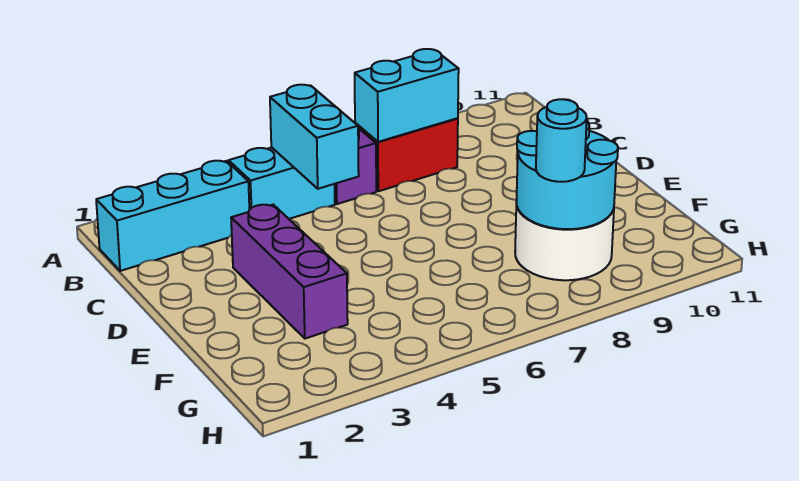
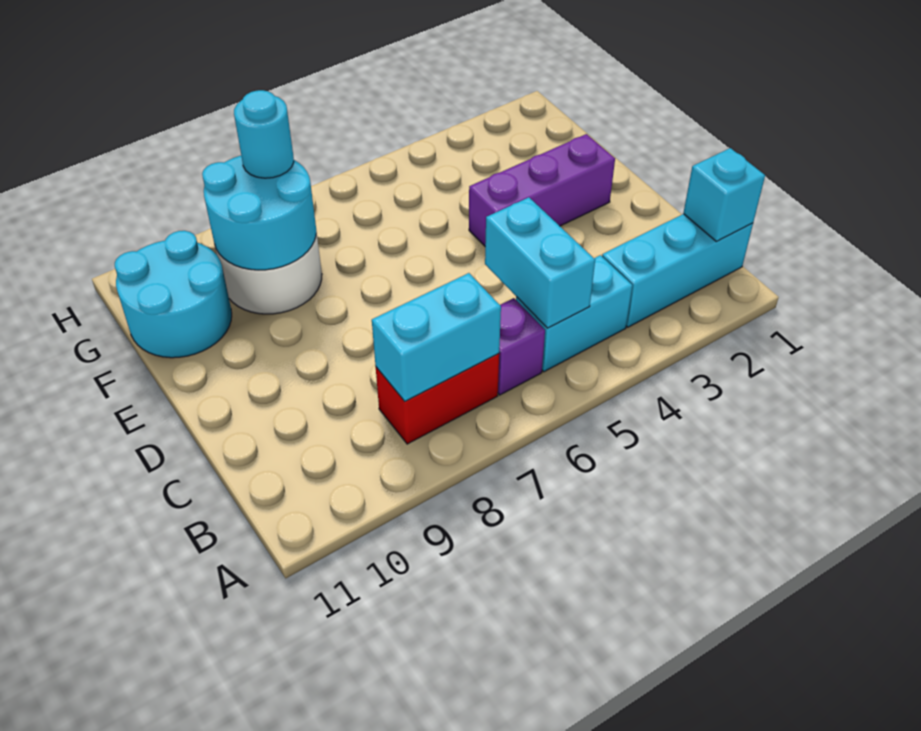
none -> cyan brick B1 level 2
purple brick D3:F3 level 1 -> purple brick E2:E4 level 1
none -> cyan round brick F10:G11 level 1

